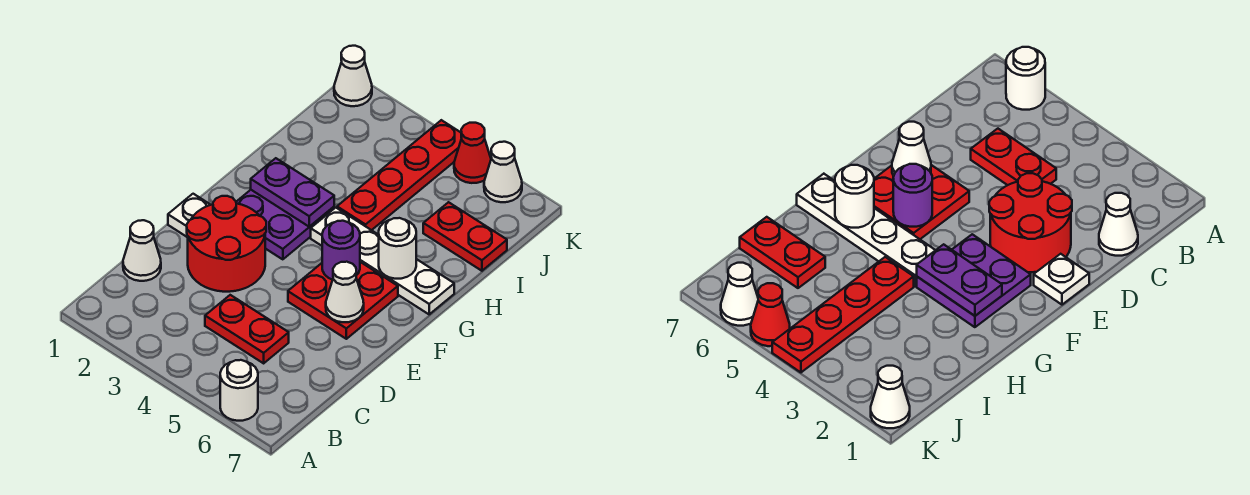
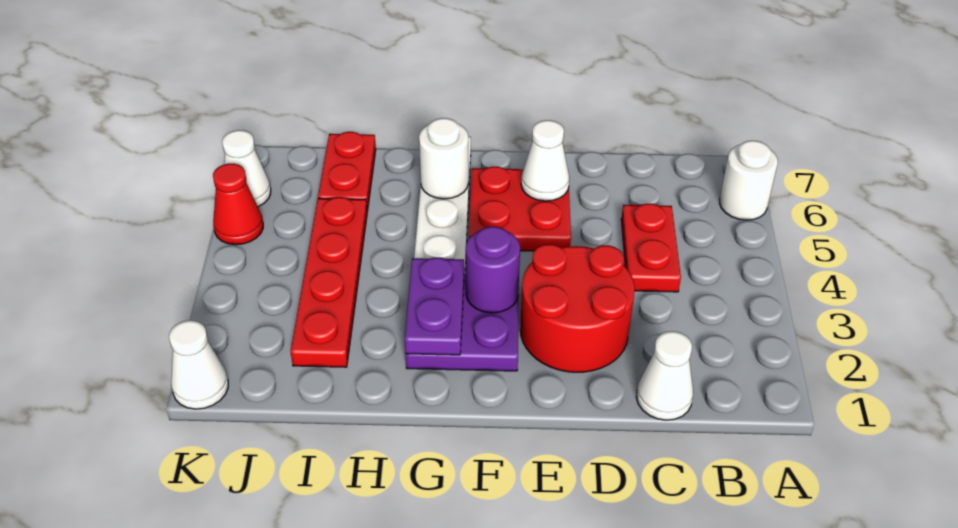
white plate E1 level 1 -> none
purple round brick F5 level 2 -> purple round brick F3 level 2
red plate H4:K4 level 1 -> red plate I2:I5 level 1

